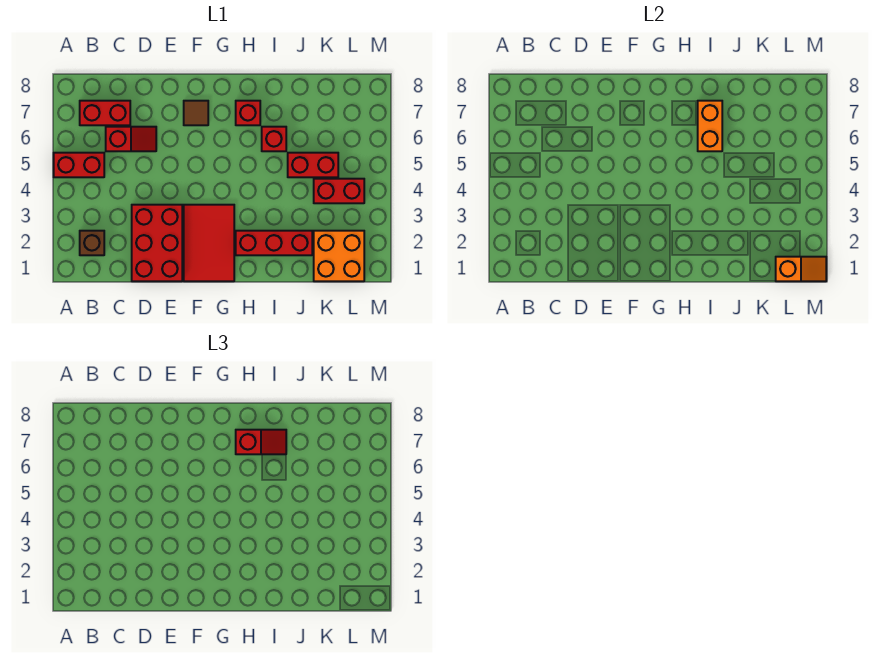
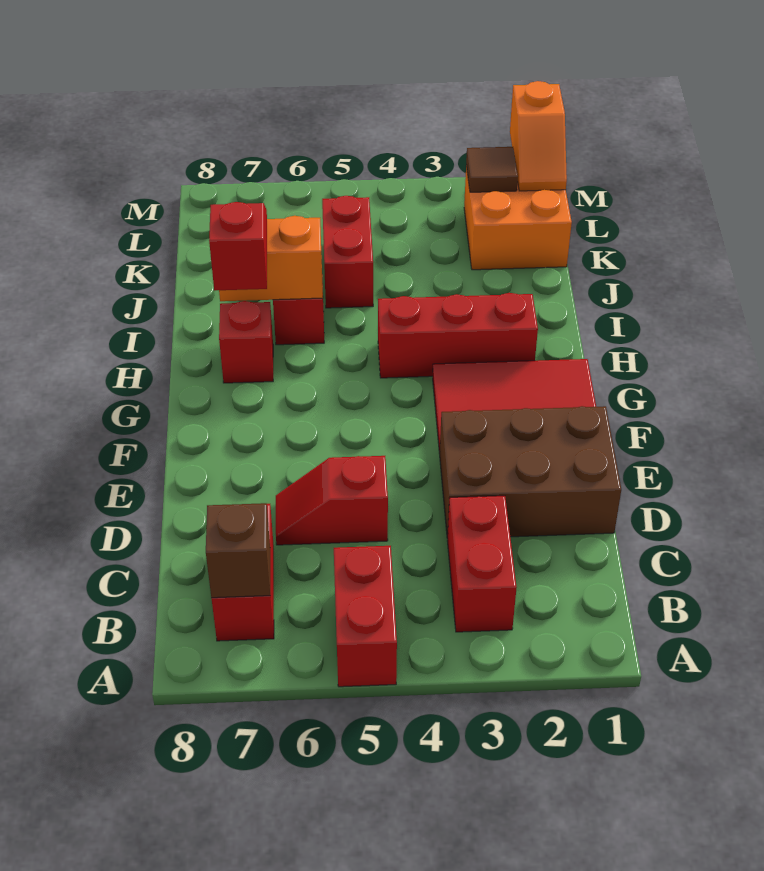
brown brick B2 level 1 -> brown brick B7 level 2
red slope C6:D6 level 1 top C -> red slope D5:D6 level 1 top 5
red brick D1:E3 level 1 -> brown brick D1:E3 level 1
brown tile F7 level 1 -> brown tile L2 level 2
red brick H2:J2 level 1 -> red brick H2:H4 level 1
red brick K4:L4 level 1 -> red brick B3:C3 level 1
orange slope L1:M1 level 2 top L -> orange slope L1:M1 level 2 top M

